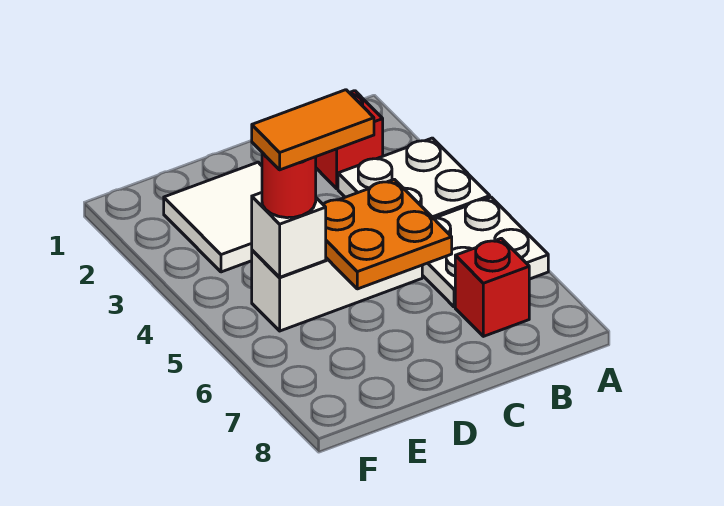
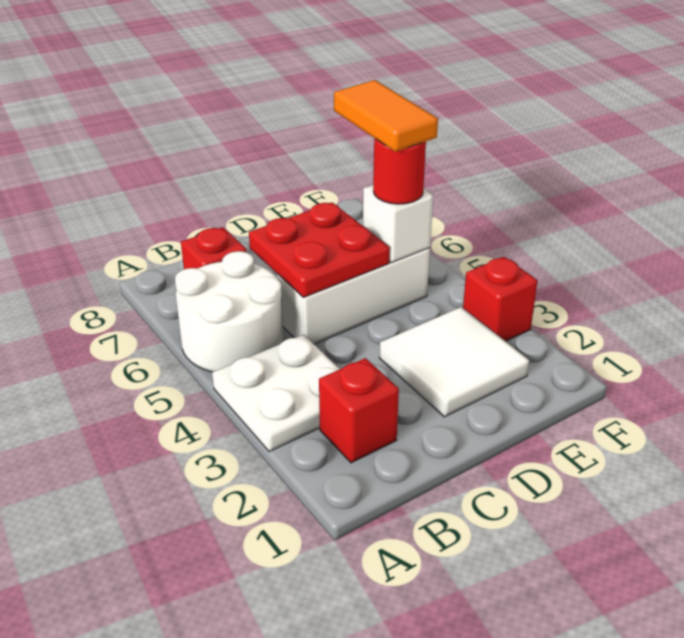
white plate A5:B6 level 1 -> white round brick A5:B6 level 1
orange plate C5:D6 level 2 -> red plate C5:D6 level 2
orange tile D5:E5 level 4 -> orange tile E5:E6 level 4
none -> red brick F3 level 1

